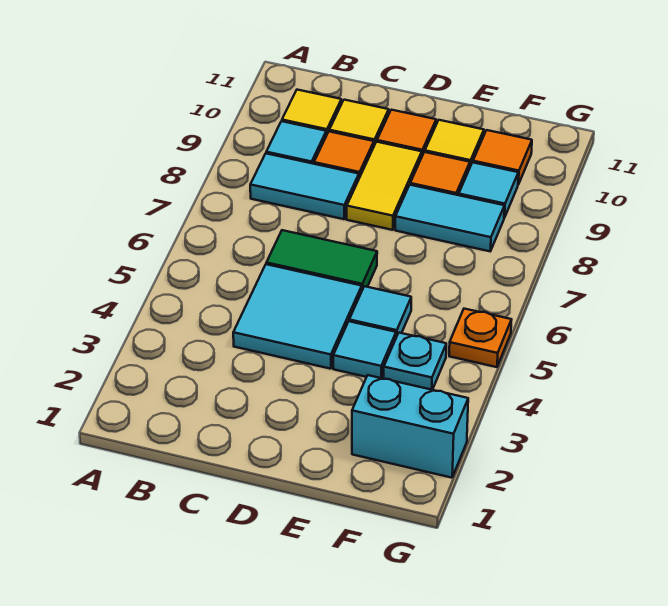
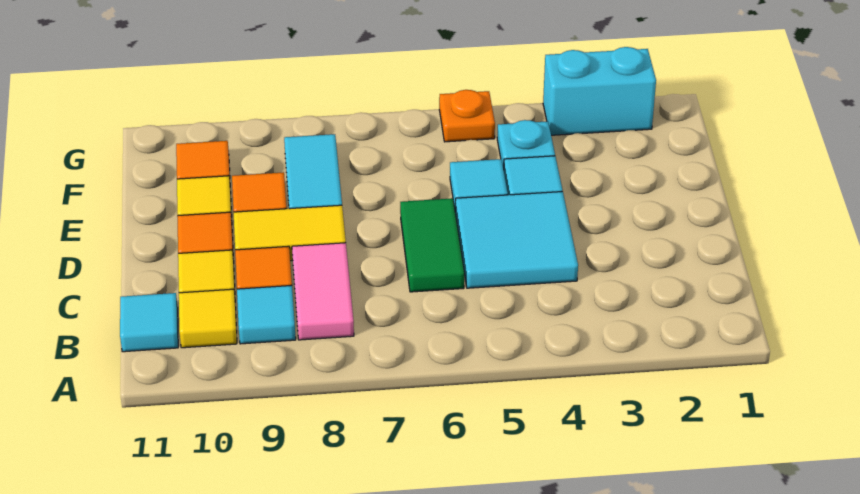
cyan tile B8:C8 level 1 -> pink tile B8:C8 level 1
cyan brick F2:G2 level 1 -> cyan brick G2:G3 level 1
cyan tile F9 level 1 -> cyan tile B11 level 1

